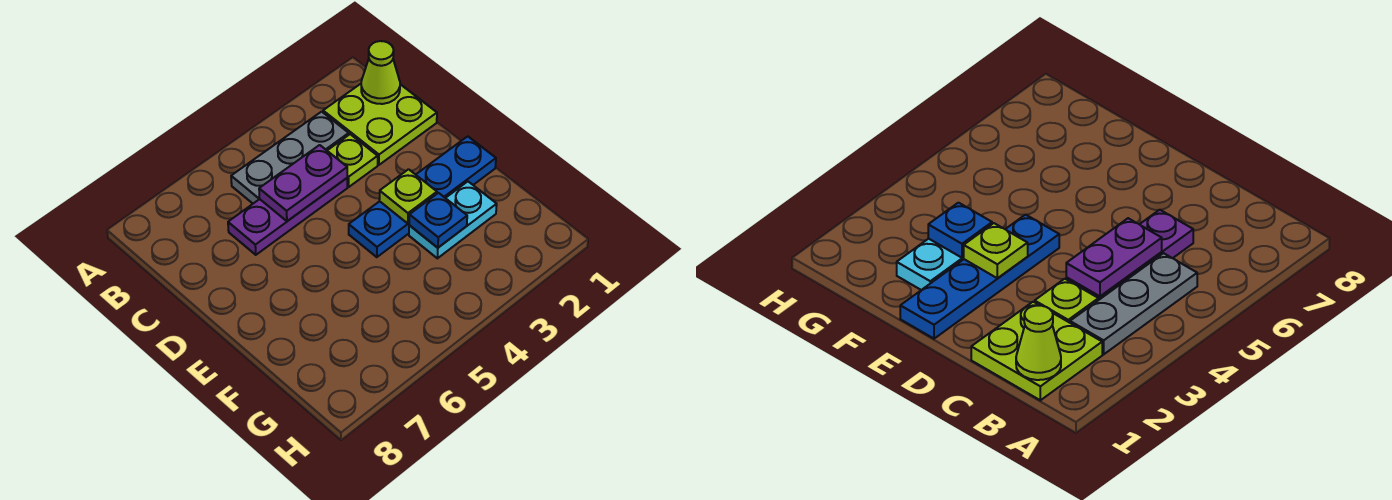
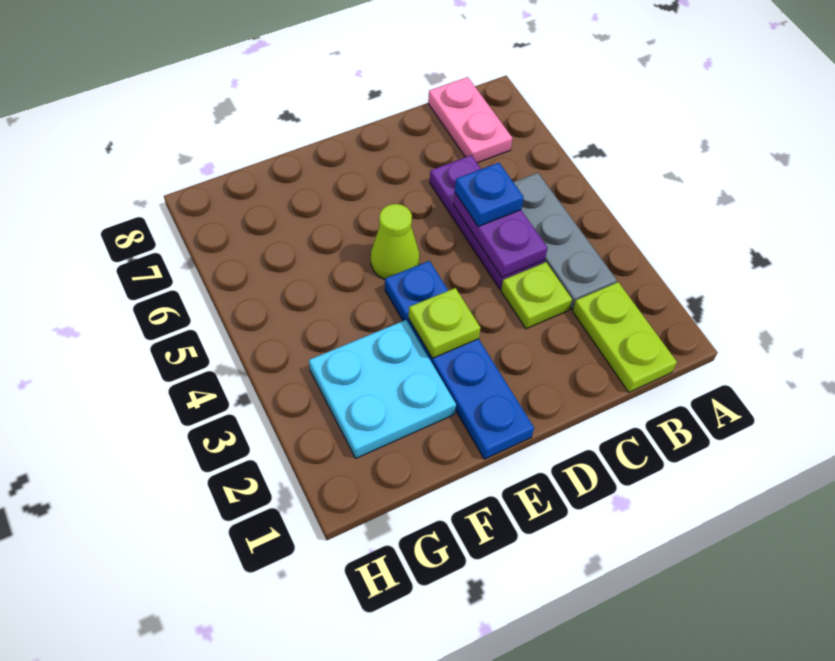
lime plate B1:C2 level 1 -> lime plate B1:B2 level 1
lime cone B1 level 2 -> lime cone E5 level 1
none -> pink plate B7:B8 level 1
cyan plate F2:F3 level 1 -> cyan plate F2:G3 level 1
blue plate F3 level 2 -> blue plate C5 level 3

